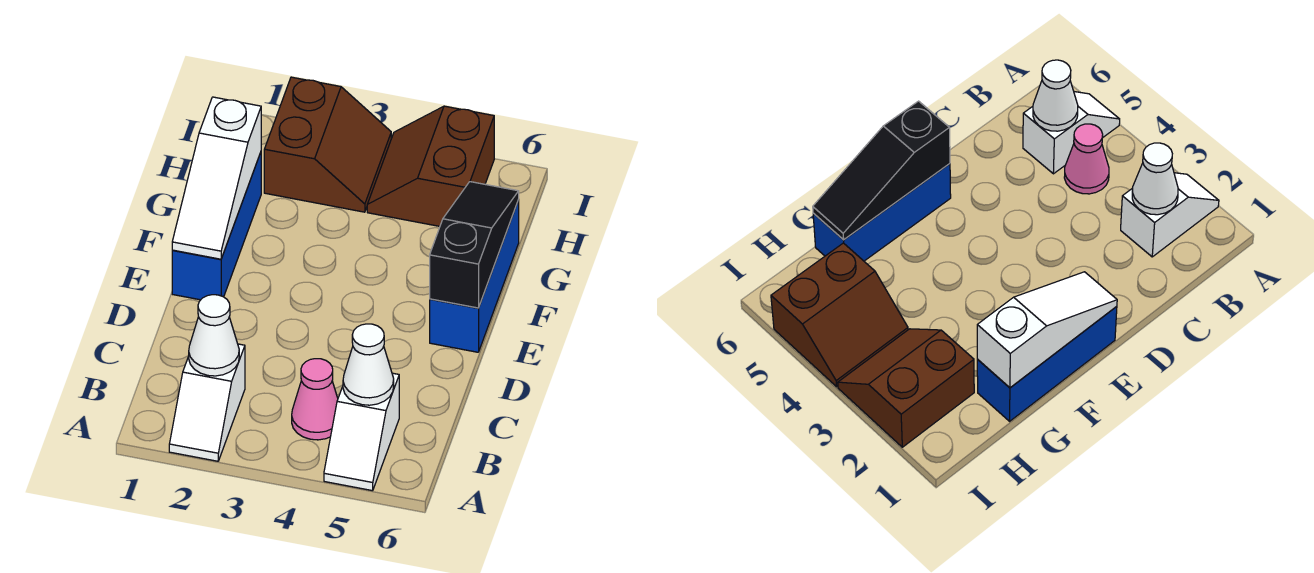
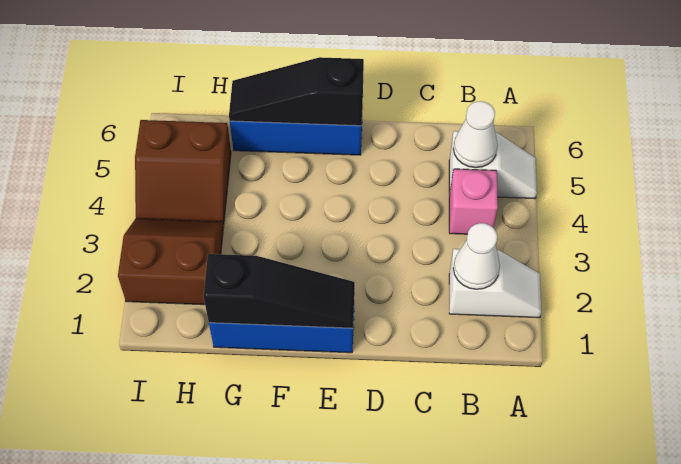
pink cone B4 level 1 -> pink brick B4 level 1
white slope E1:G1 level 2 top G -> black slope E1:G1 level 2 top G

